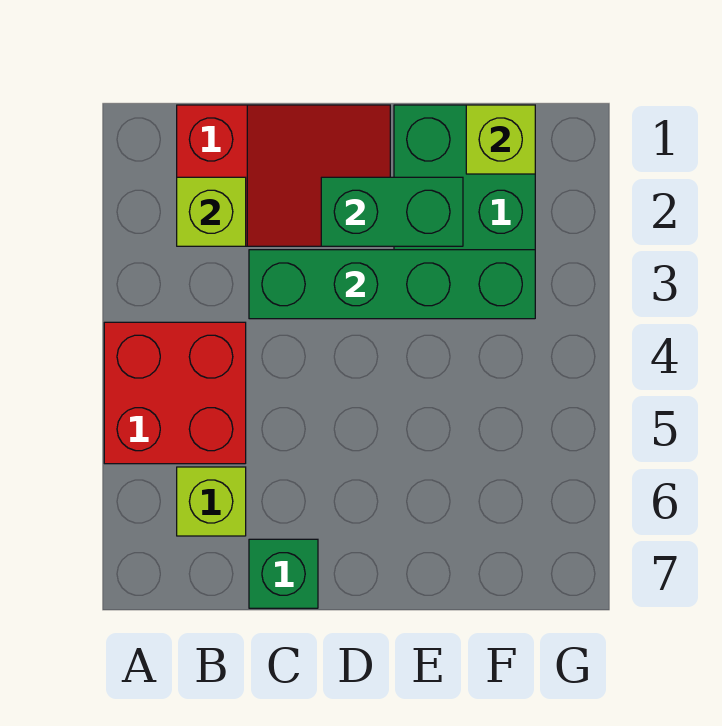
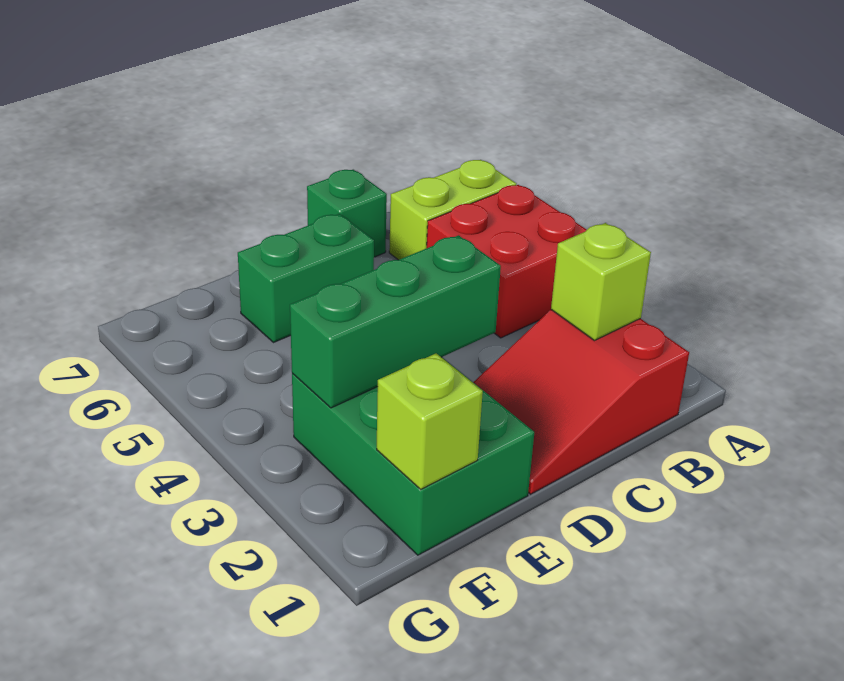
lime brick B6 level 1 -> lime brick A6:B6 level 1
green brick C3:F3 level 2 -> green brick D3:F3 level 2
green brick D2:E2 level 2 -> green brick D6:E6 level 1

